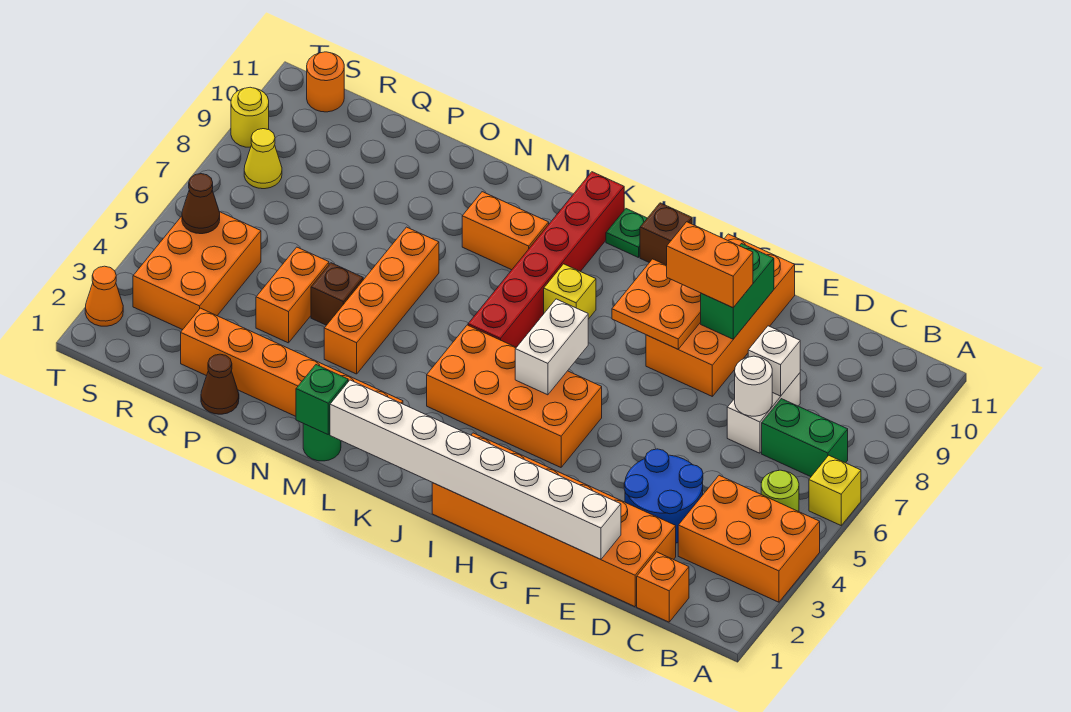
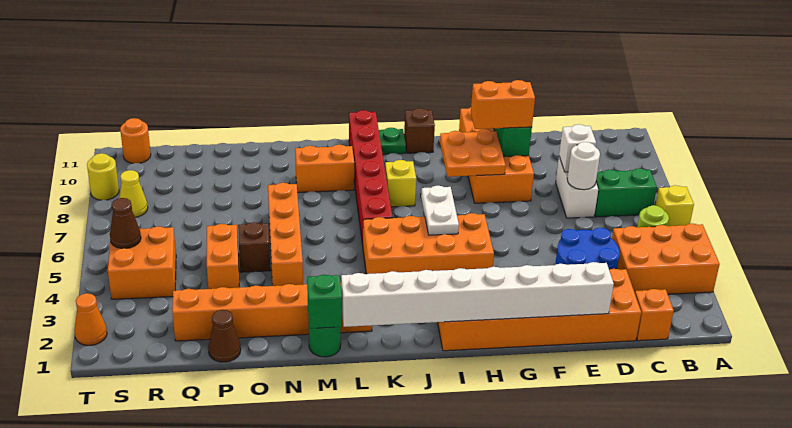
white brick I5:I6 level 2 -> white plate I5:I6 level 2
orange brick R3:S5 level 1 -> orange brick R4:S5 level 1

